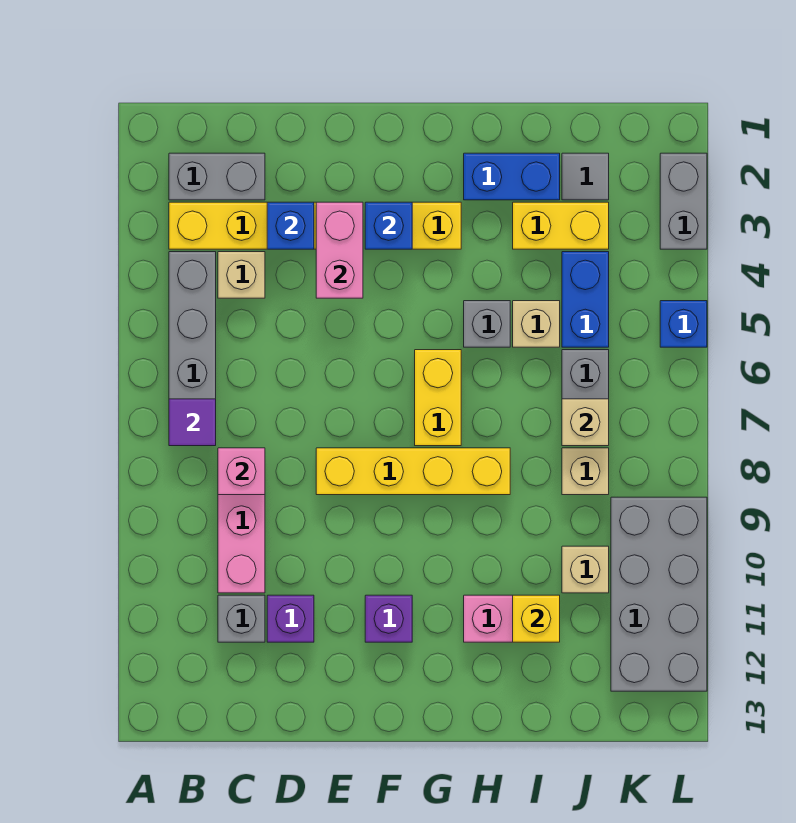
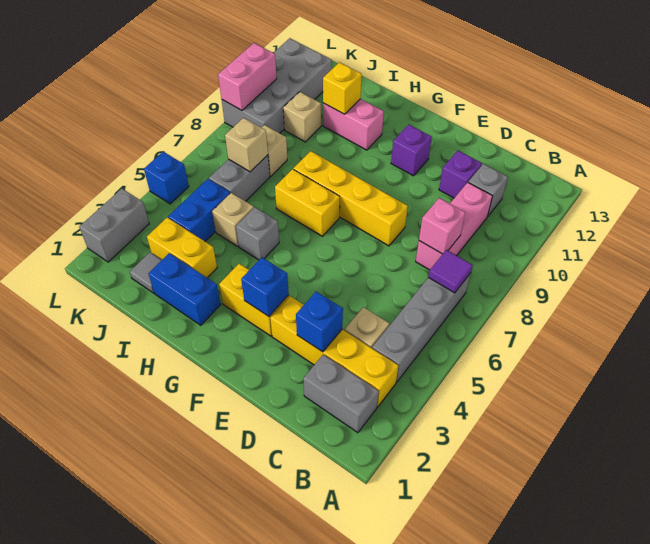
pink brick E3:E4 level 2 -> pink brick L9:L10 level 2
yellow brick G6:G7 level 1 -> yellow brick G7:H7 level 1

